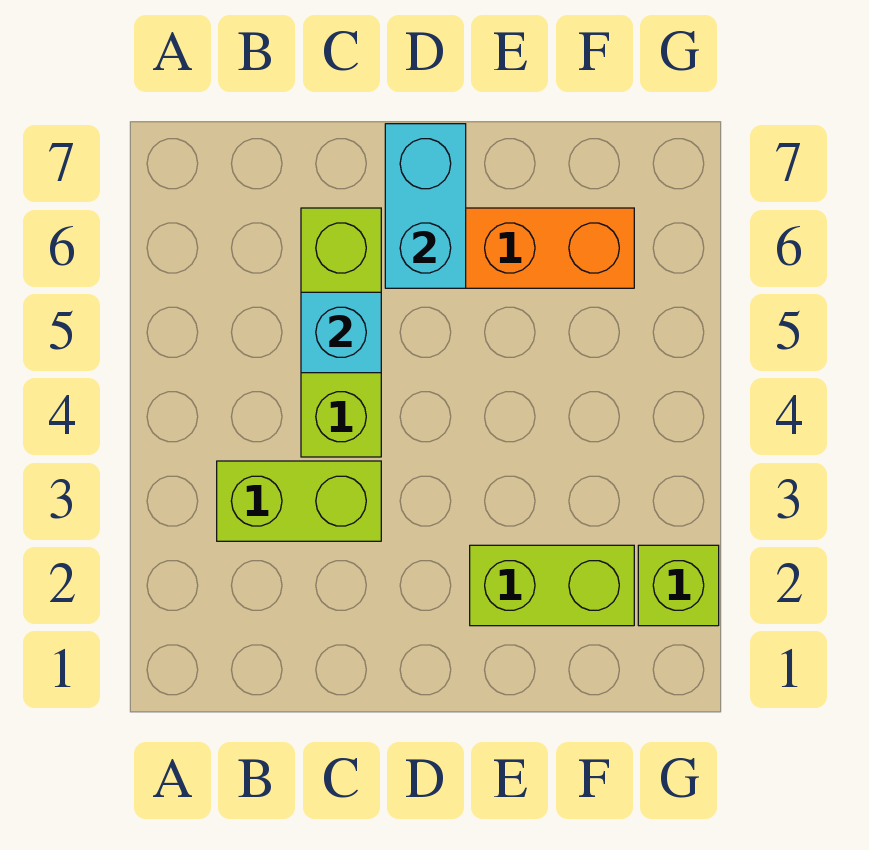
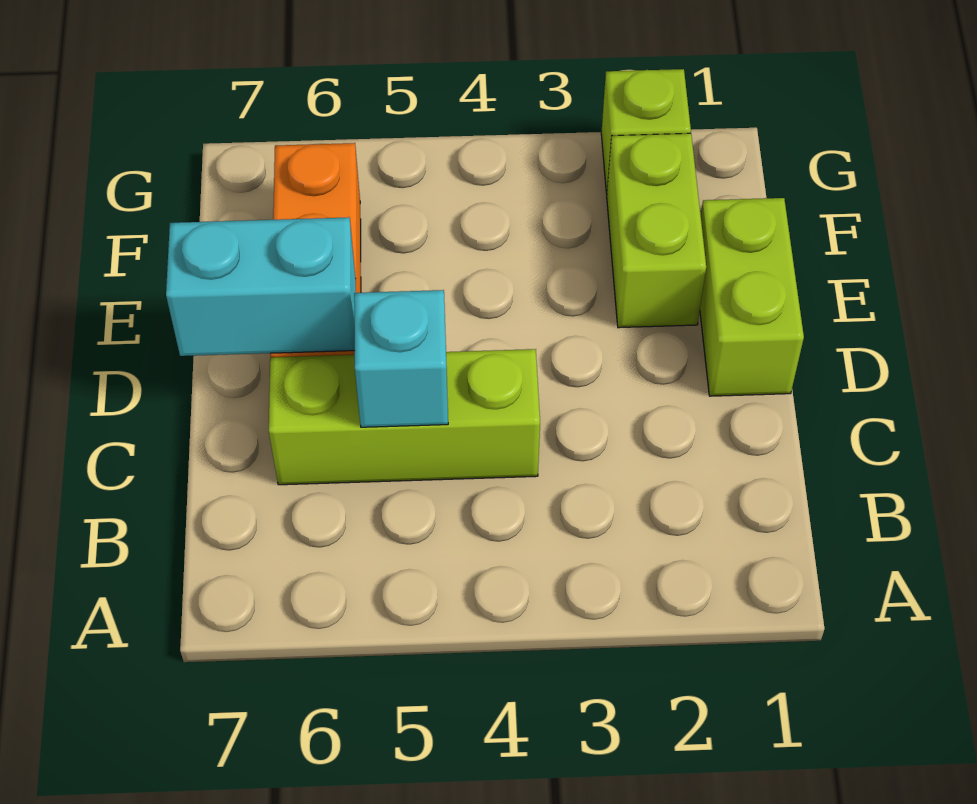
lime brick B3:C3 level 1 -> lime brick D1:E1 level 1

